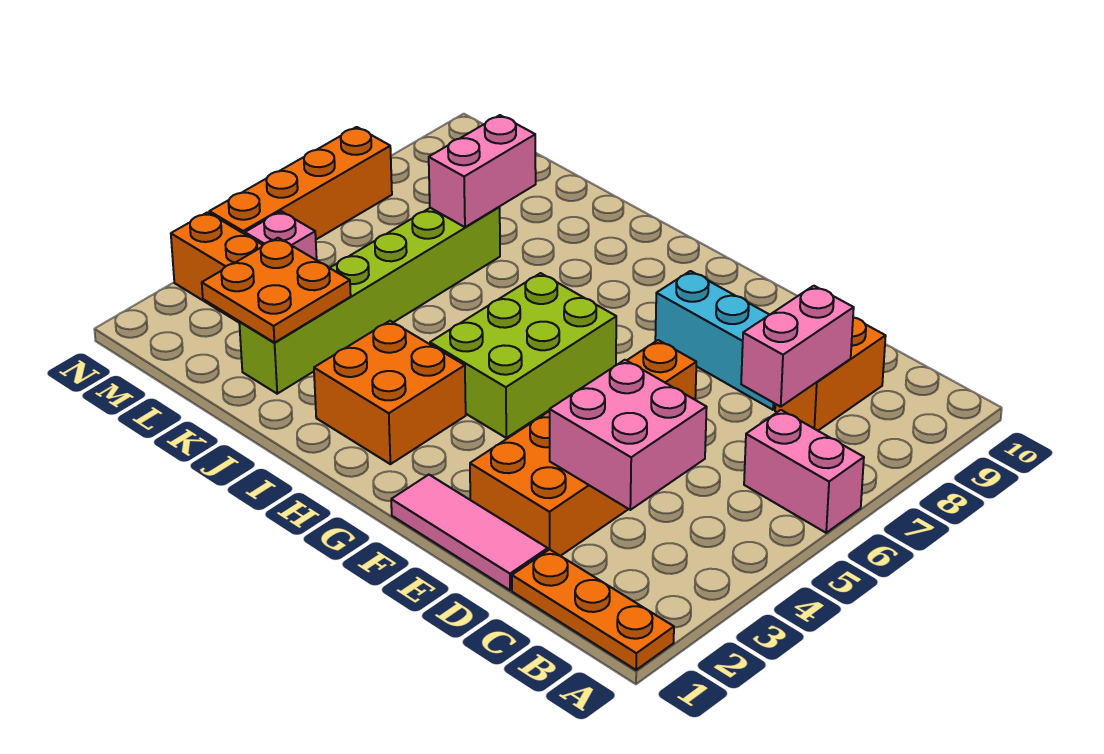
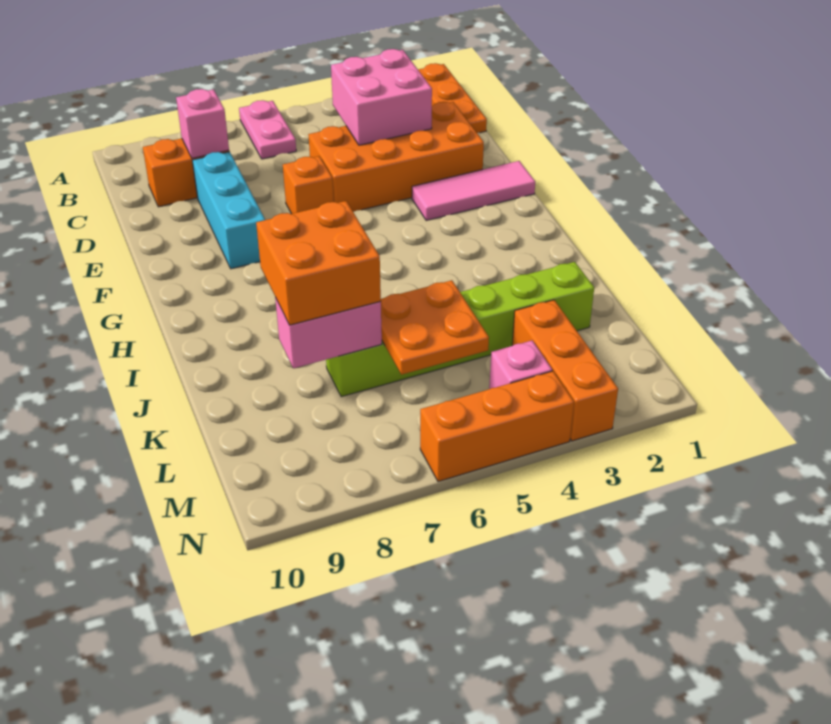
pink brick A6:B6 level 1 -> pink plate A6:B6 level 1
pink brick C7:C8 level 2 -> pink brick C8 level 2
pink tile D1:F1 level 1 -> pink tile F1:F3 level 1
lime brick G4:H6 level 1 -> none
orange brick H2:I3 level 1 -> orange brick J7:K8 level 3
orange plate K2:L3 level 2 -> orange plate K5:L6 level 2
orange brick N4:N7 level 1 -> orange brick N4:N6 level 1

